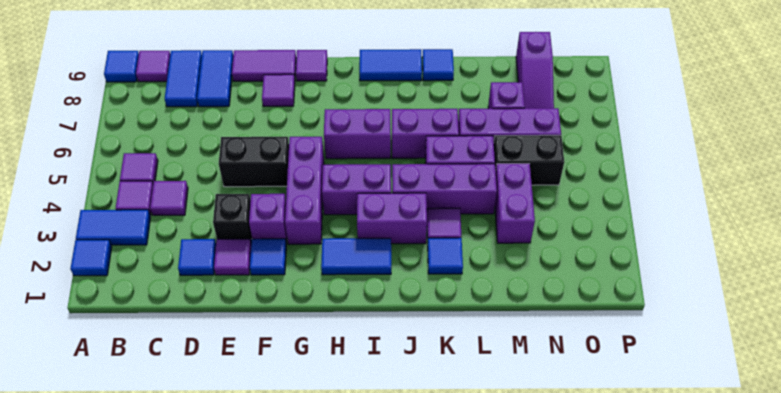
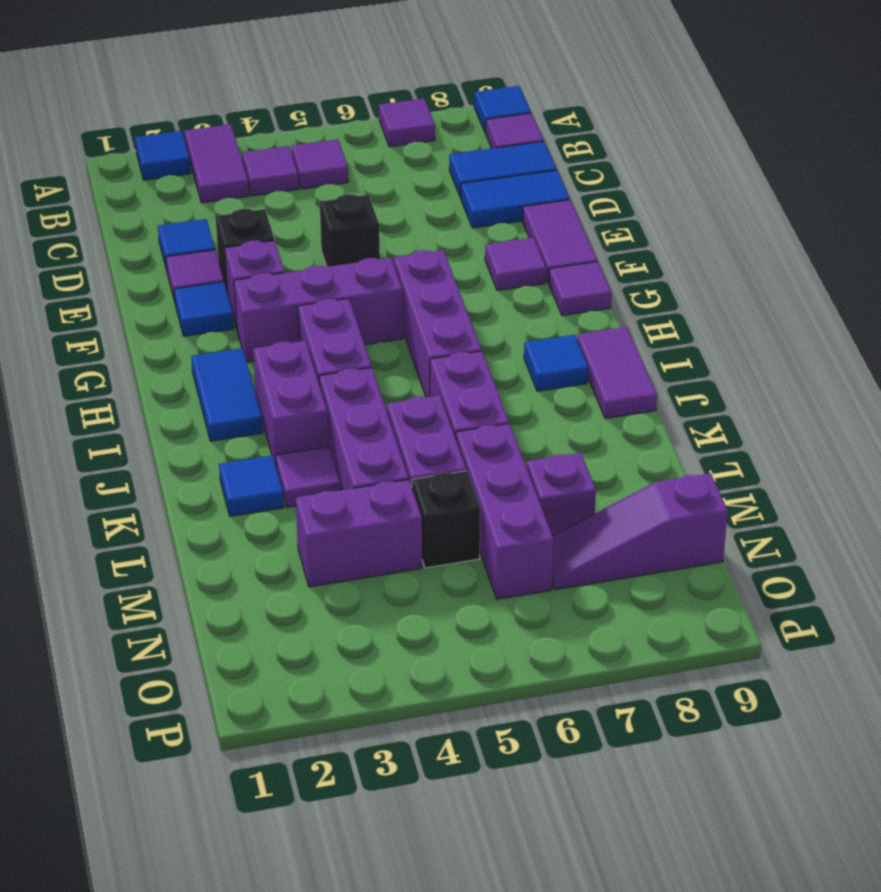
blue tile A3:B3 level 1 -> purple tile A3:B3 level 1
purple tile C4 level 1 -> purple tile A7 level 1
black brick E5:F5 level 1 -> black brick E5 level 1
purple brick H6:I6 level 1 -> purple brick G6:I6 level 1
blue tile I9:J9 level 1 -> purple tile I9:J9 level 1
blue tile K9 level 1 -> blue tile I8 level 1
black brick M5:N5 level 1 -> black brick M5 level 1

